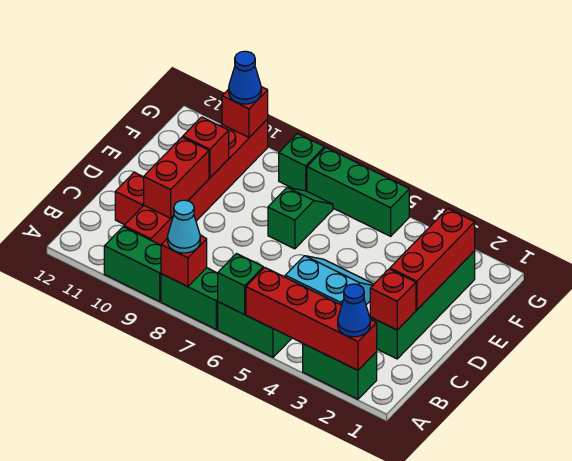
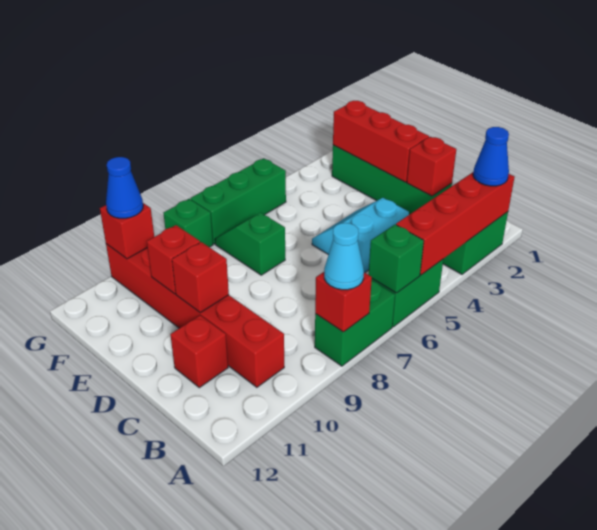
green brick A9:A10 level 1 -> none
red brick C10:D10 level 2 -> red brick D10 level 2

